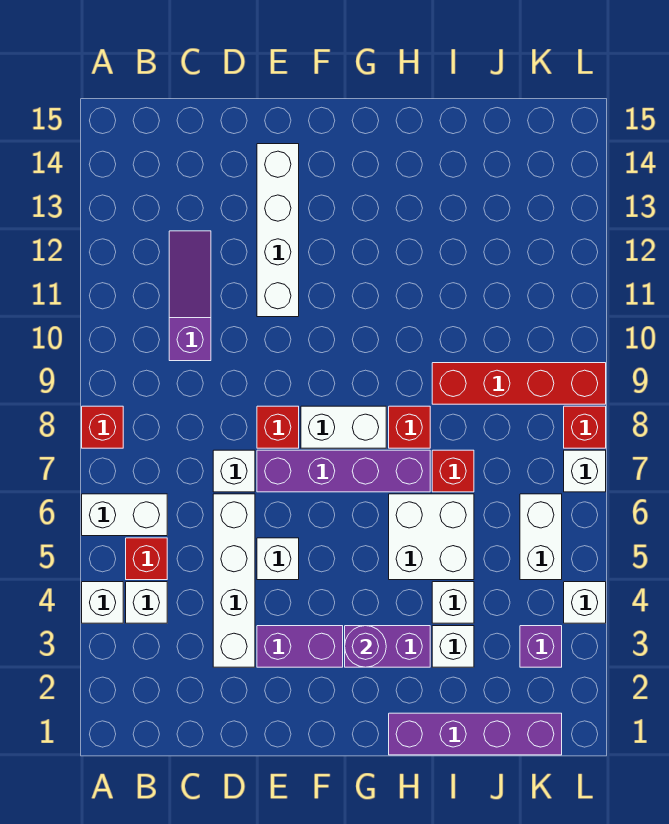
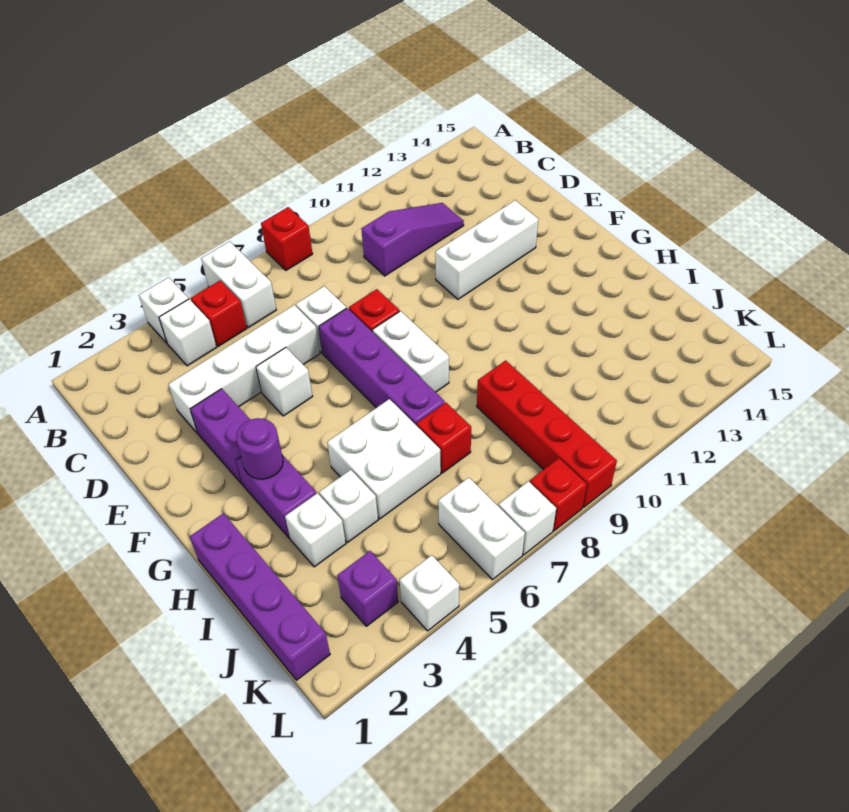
white brick E11:E14 level 1 -> white brick E11:E13 level 1
red brick H8 level 1 -> none
white brick K5:K6 level 1 -> white brick K6:L6 level 1

